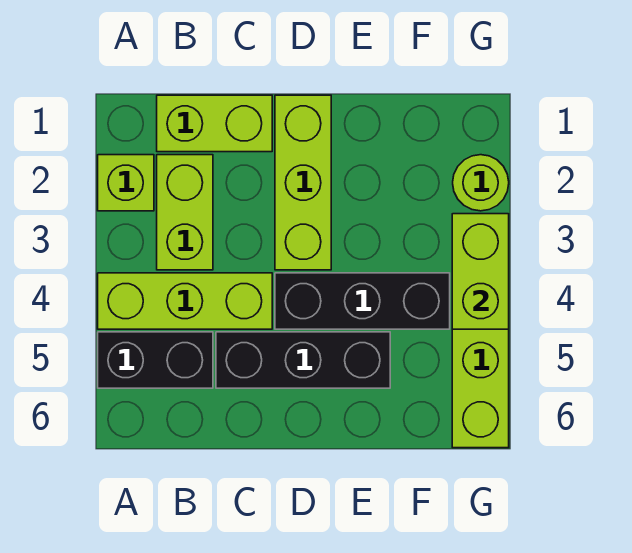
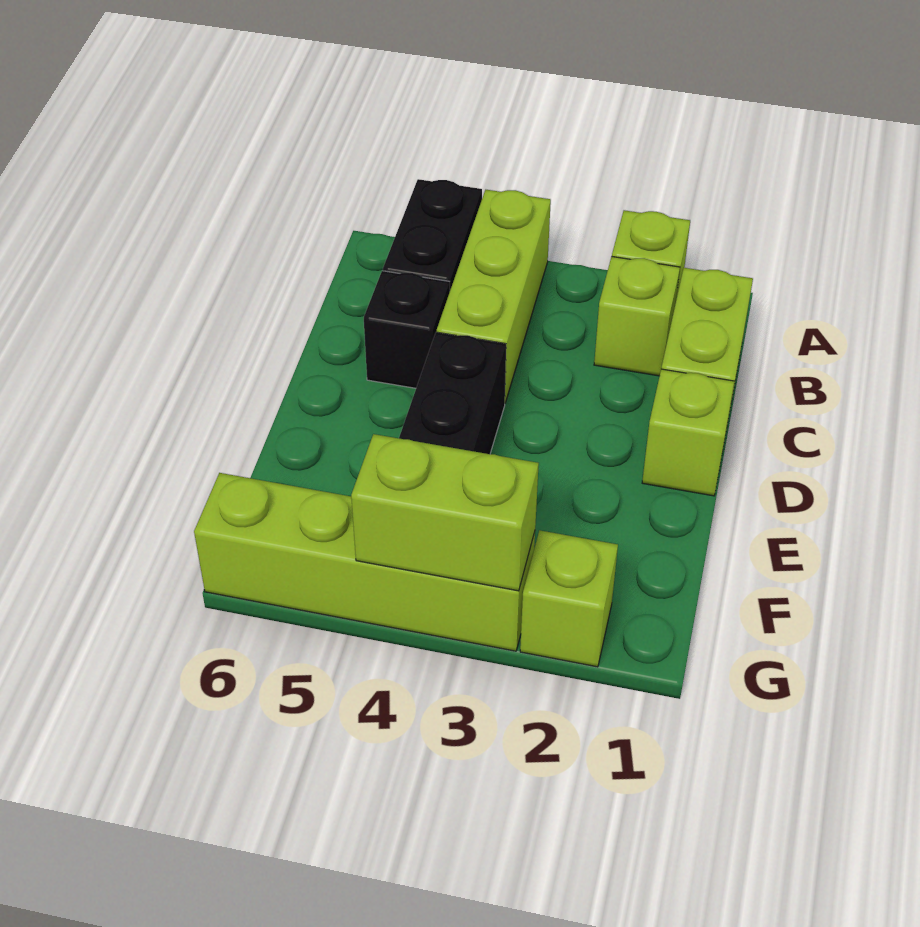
lime brick B2:B3 level 1 -> lime brick B2 level 1
black brick C5:E5 level 1 -> black brick C5 level 1
lime brick D1:D3 level 1 -> lime brick D1 level 1
lime round brick G2 level 1 -> lime brick G2 level 1

